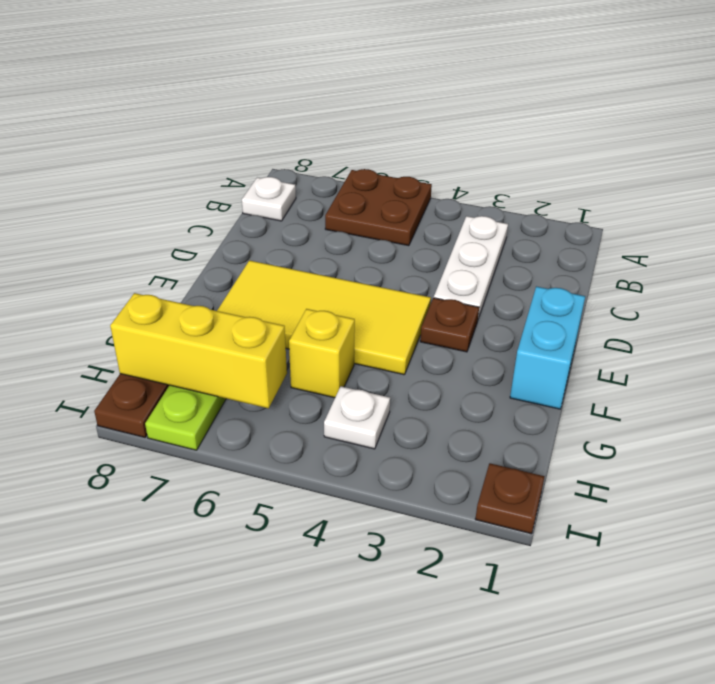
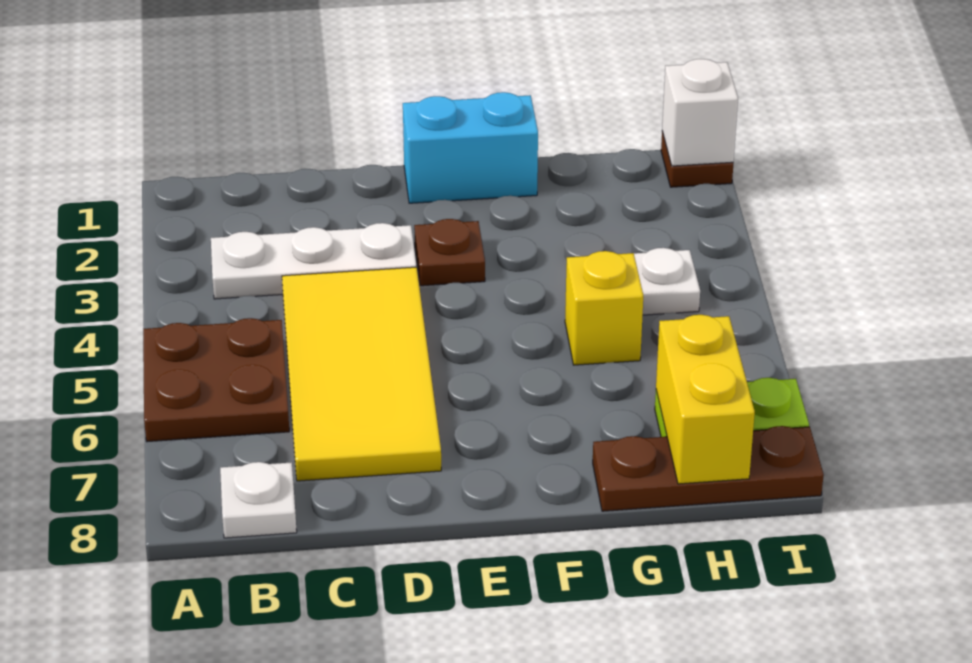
yellow tile E4:F7 level 1 -> yellow tile C4:D7 level 1
yellow brick H6:H8 level 2 -> yellow brick H7:H8 level 2
none -> white brick I1 level 2

